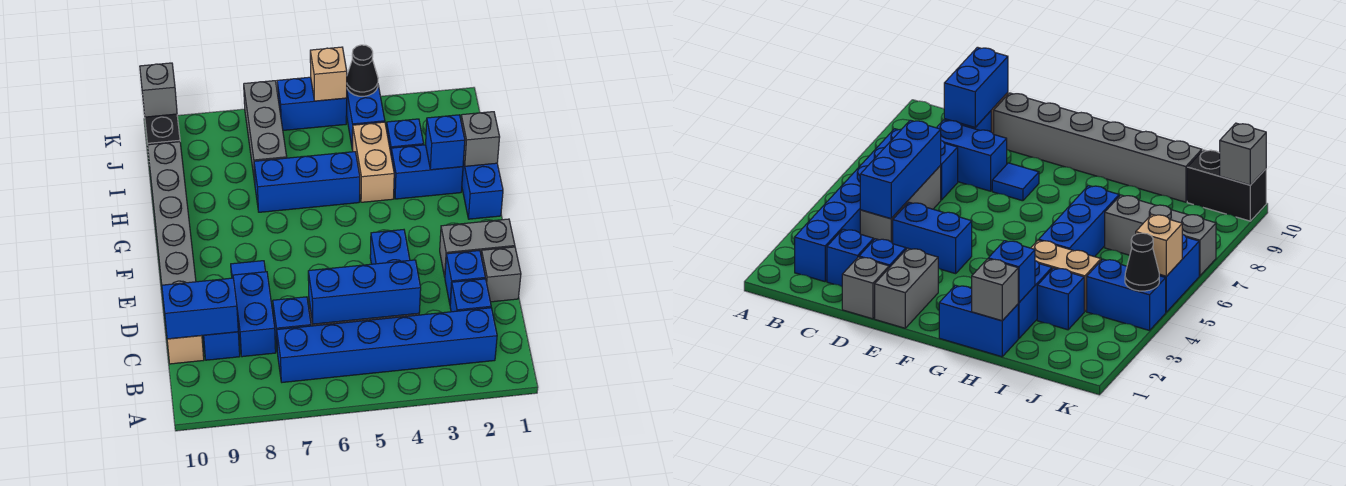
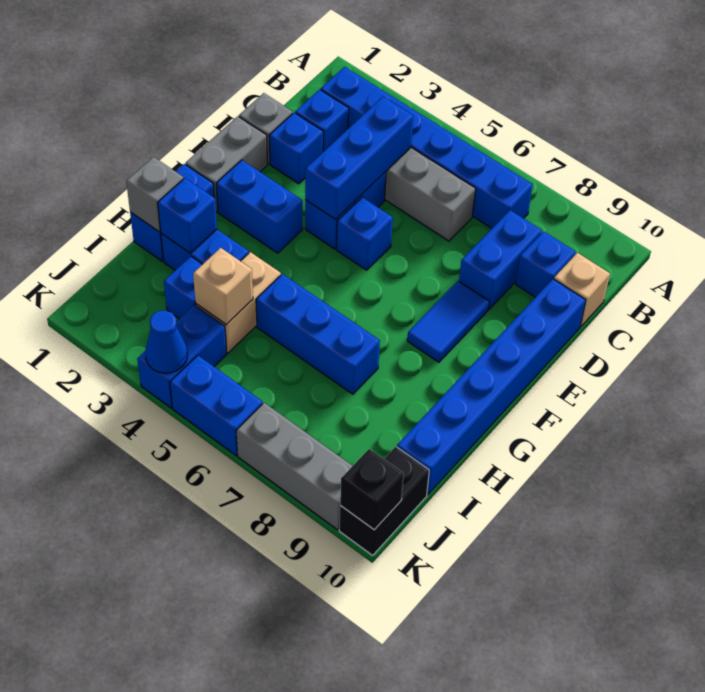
blue brick C4:C6 level 2 -> blue brick C4:E4 level 2
blue brick C7 level 1 -> blue brick E5 level 1
blue brick C9:C10 level 2 -> blue brick F2:F3 level 1
grey brick D10:I10 level 1 -> blue brick D10:I10 level 1
grey brick E1:E2 level 1 -> grey brick E1:F1 level 1
blue tile E8 level 1 -> blue tile E8:F8 level 1
grey brick I7:K7 level 1 -> grey brick K7:K9 level 1
black cone K4 level 2 -> blue cone K4 level 2
tan brick K5 level 2 -> tan brick I4 level 2
grey brick K10 level 2 -> black brick K10 level 2

